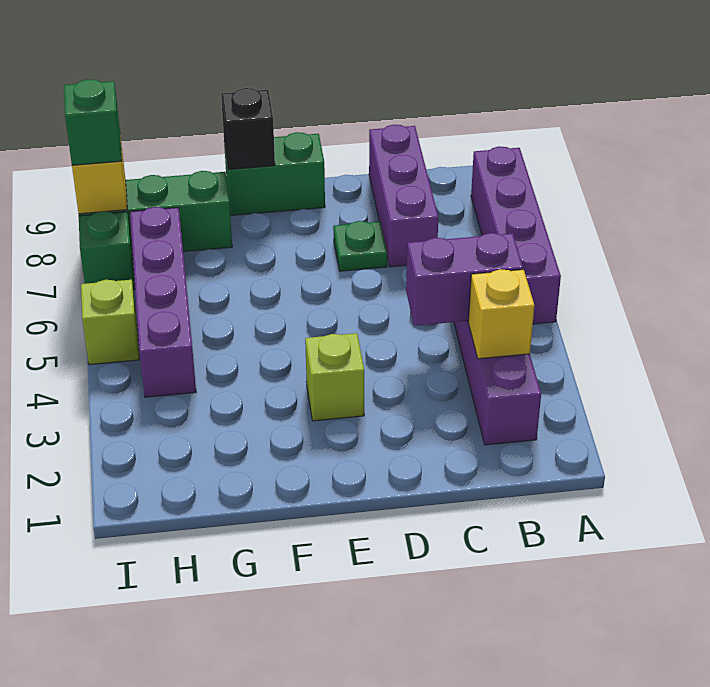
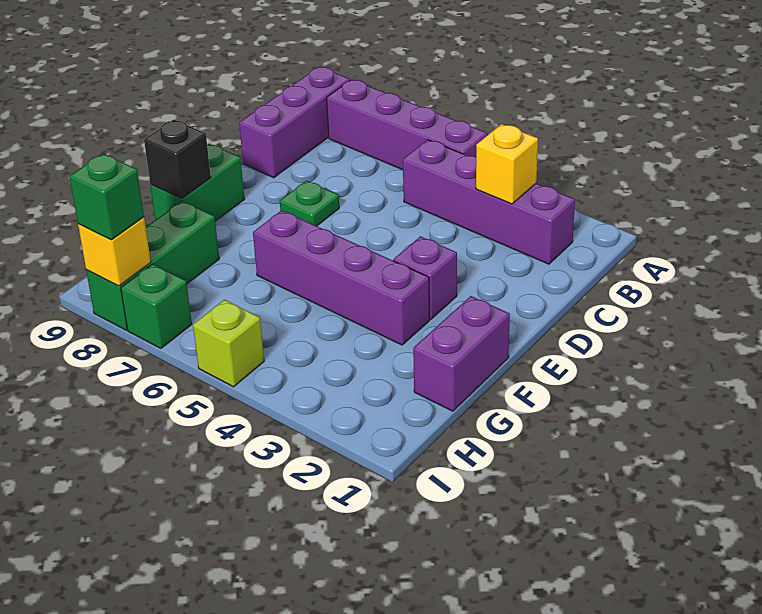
purple brick B4:C4 level 2 -> purple brick F1:G1 level 1
purple brick C7:C9 level 1 -> purple brick A9:C9 level 1
lime brick E3 level 1 -> purple brick E3 level 1
purple brick H4:H7 level 1 -> purple brick F3:F6 level 1

